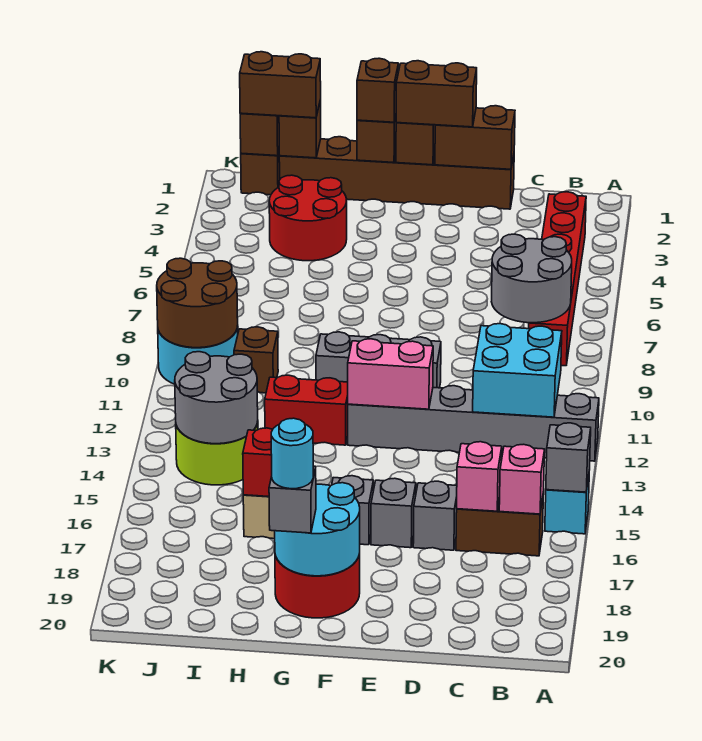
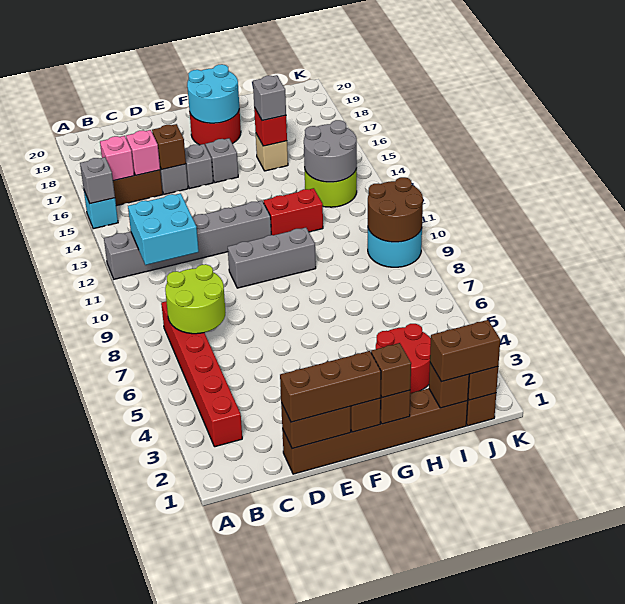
grey round brick B7:C8 level 2 -> lime round brick B7:C8 level 2
brown brick E1:F1 level 3 -> brown brick D1:F1 level 3
pink brick E12:F12 level 2 -> none
grey brick G19 level 3 -> grey brick H16 level 3
cyan round brick G19 level 4 -> none
brown brick I10 level 1 -> brown brick D16 level 2

